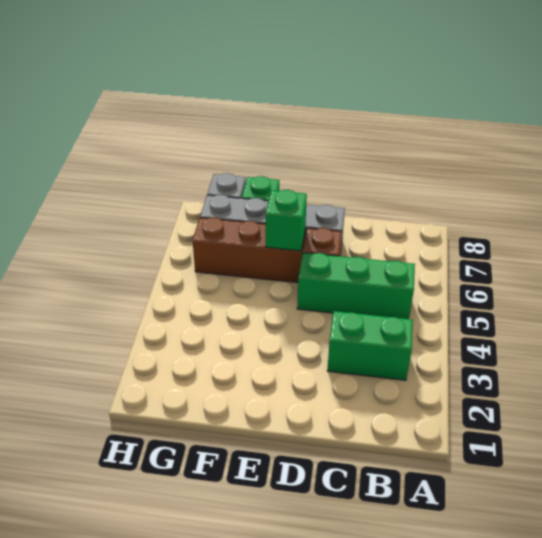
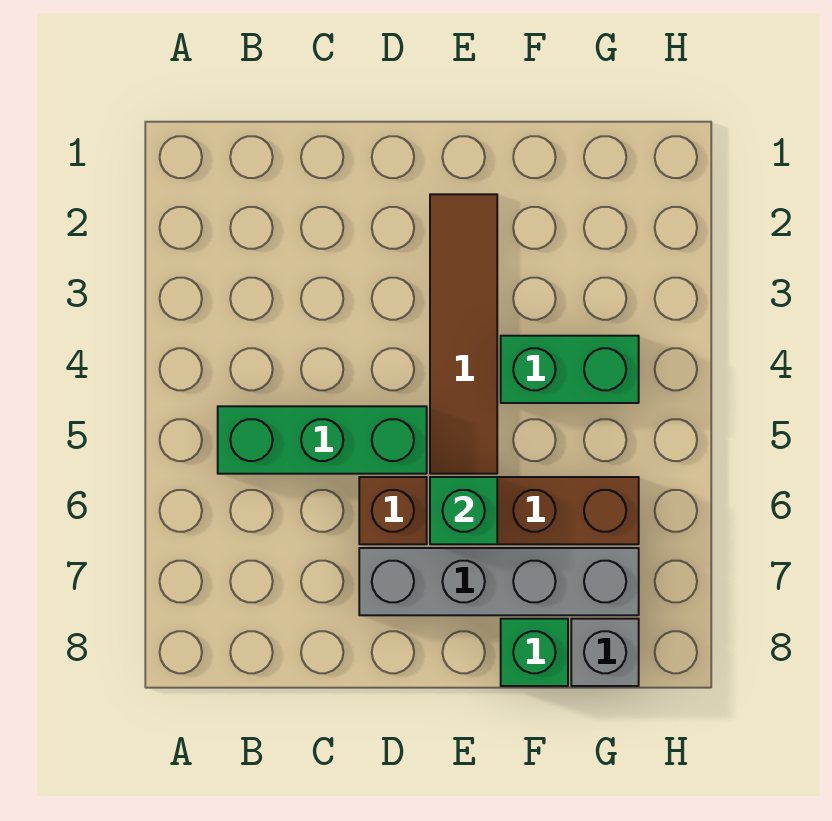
green brick B3:C3 level 1 -> green brick F4:G4 level 1
none -> brown tile E2:E5 level 1

